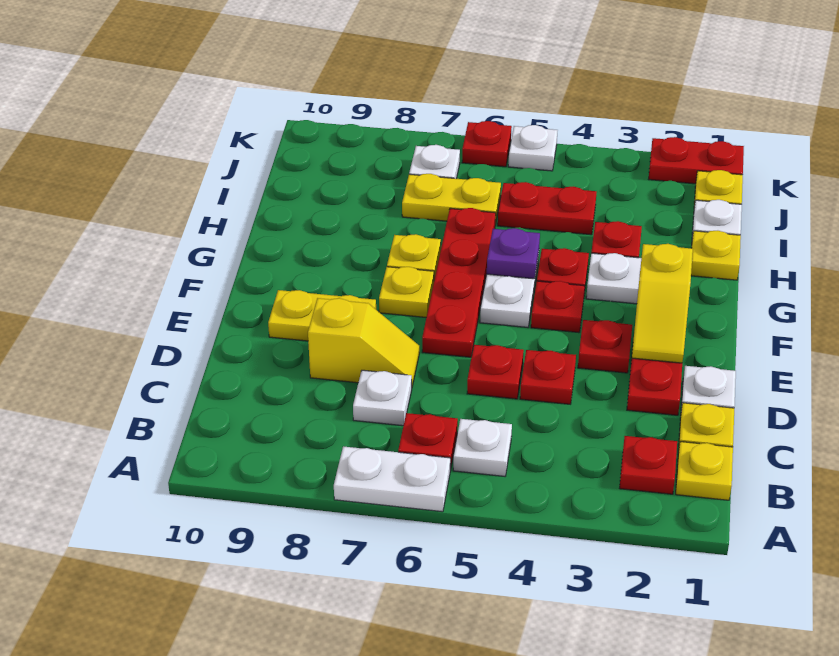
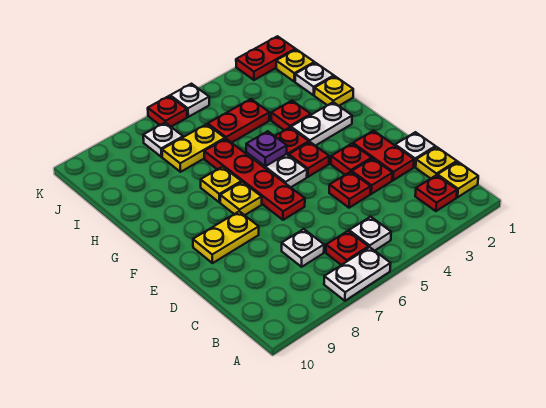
red plate D5 level 1 -> red plate D3 level 1
yellow slope D7:D8 level 1 top 8 -> none
yellow slope E2:F2 level 2 top F -> none

